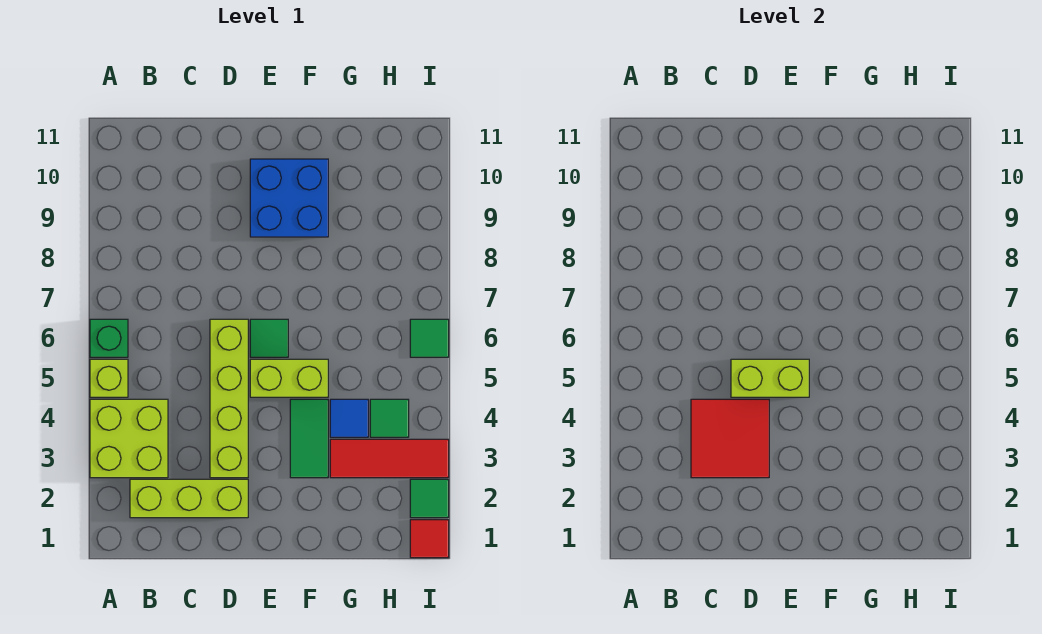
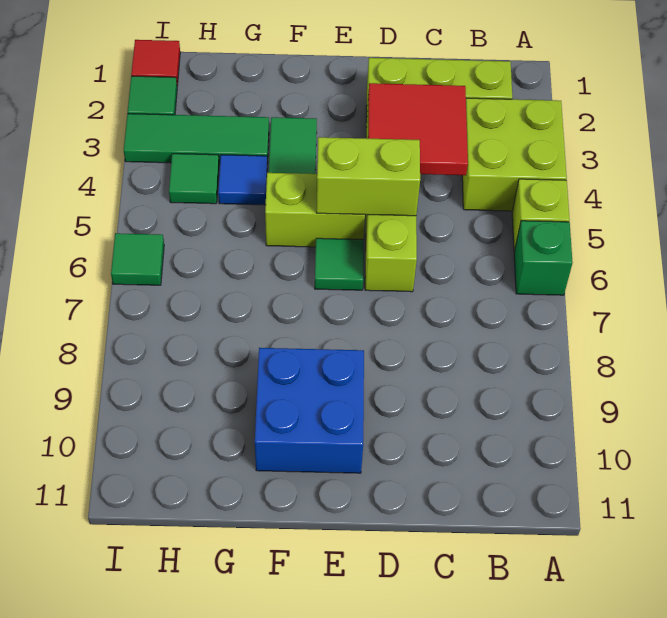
red tile G3:I3 level 1 -> green tile G3:I3 level 1

